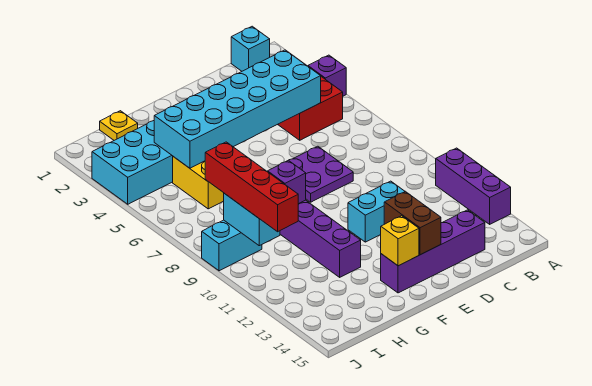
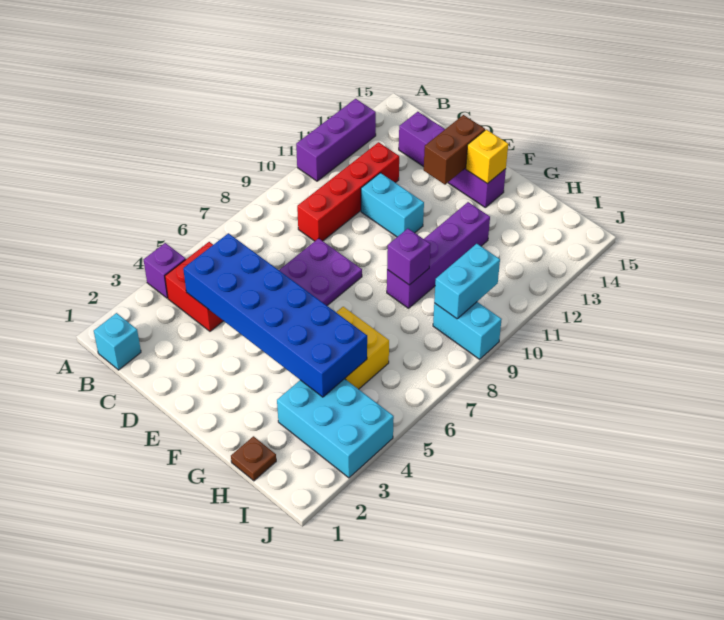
cyan brick C4:H5 level 2 -> blue brick C4:H5 level 2
yellow plate H1 level 1 -> brown plate H1 level 1
red brick I8:I11 level 3 -> red brick C9:C12 level 1

